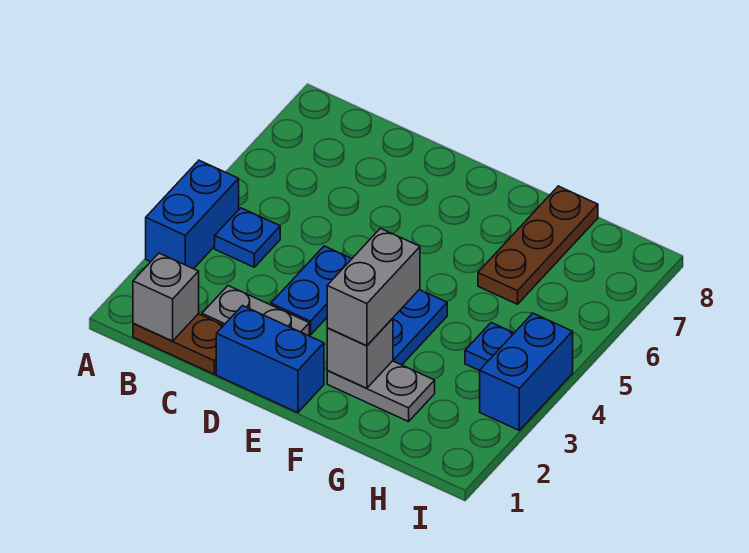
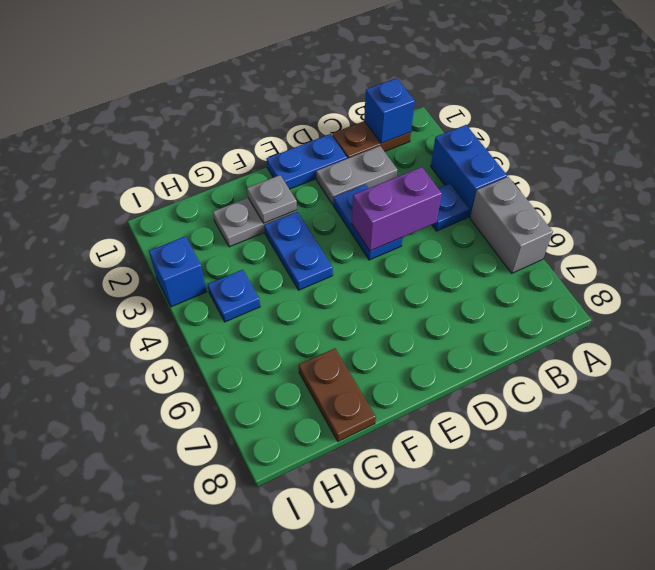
grey brick B1 level 2 -> blue brick B1 level 2
none -> purple brick C4:D4 level 2
blue brick D1:E1 level 1 -> blue plate D1:E1 level 1
grey brick F2 level 2 -> grey plate F2 level 2
grey brick F2:F3 level 3 -> grey brick A5:A6 level 1
brown plate G6:G8 level 1 -> brown plate G7:G8 level 1
blue brick I3:I4 level 1 -> blue brick I3 level 1

